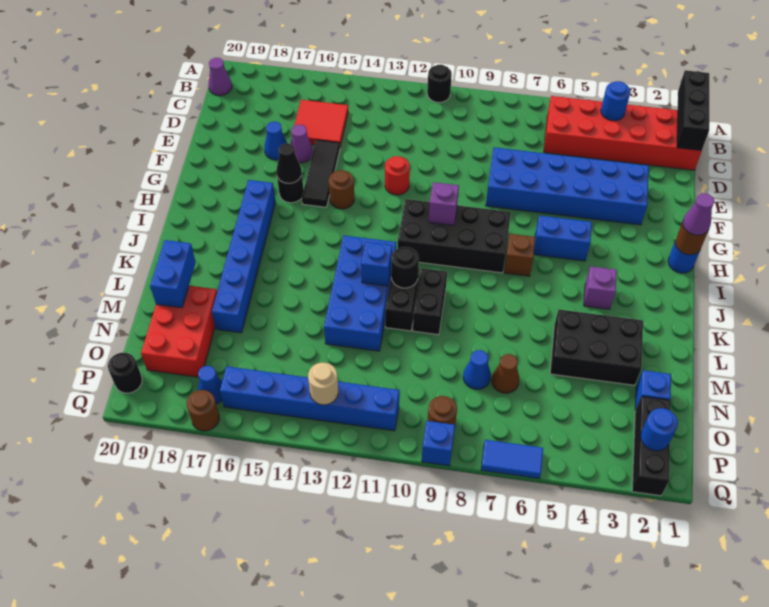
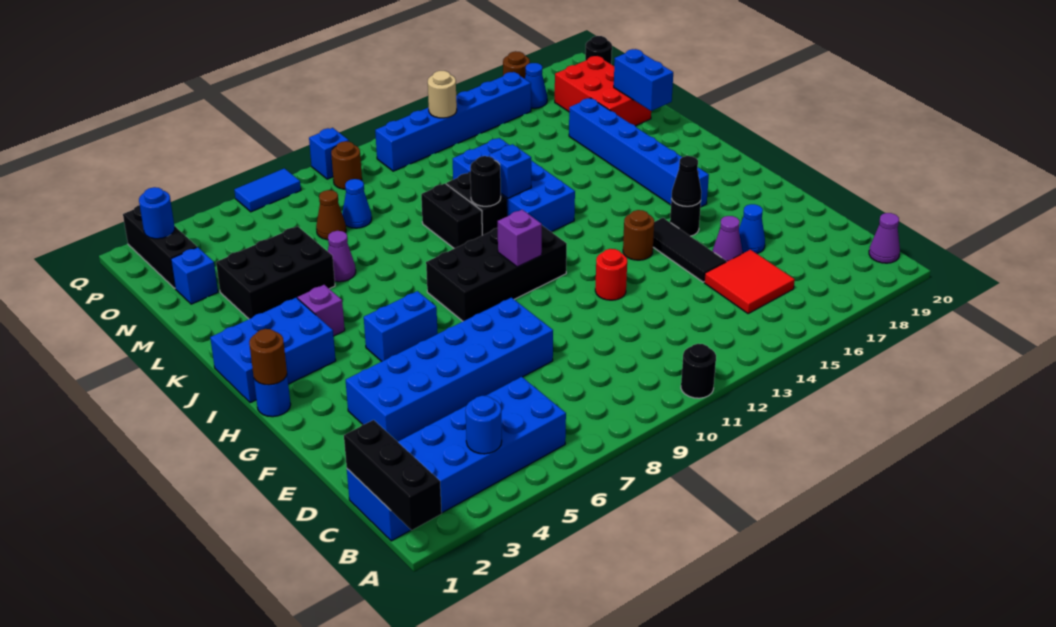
red brick B1:C6 level 1 -> blue brick B1:C6 level 1
purple cone H1 level 3 -> purple cone L6 level 1
none -> blue brick I1:J3 level 1
brown brick I7 level 1 -> none

